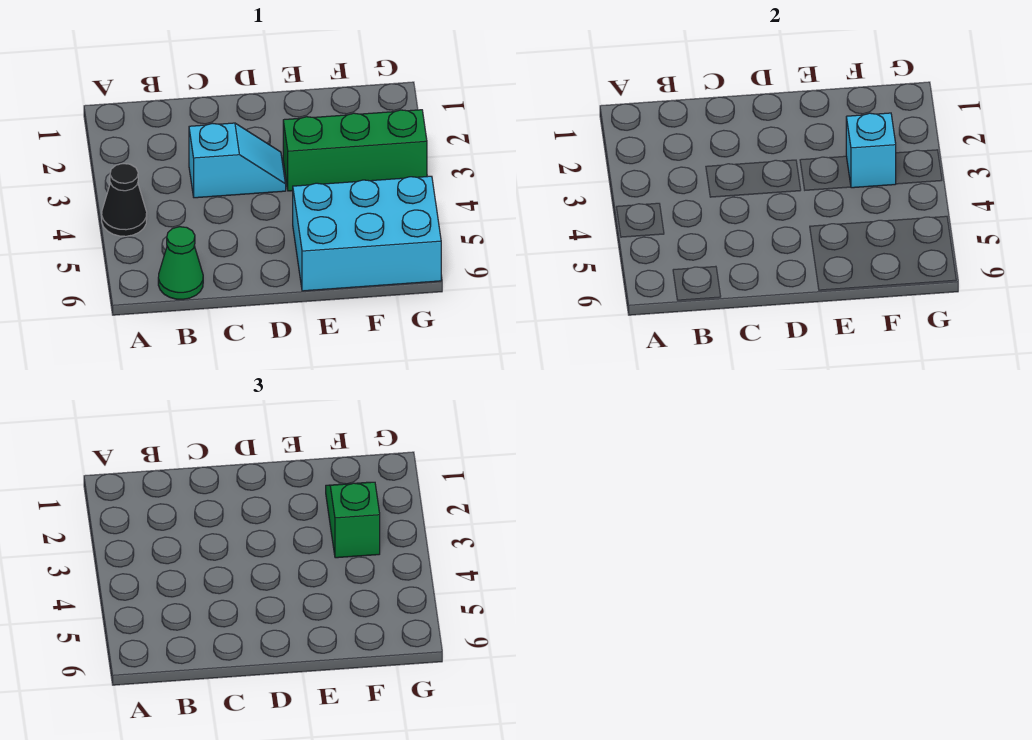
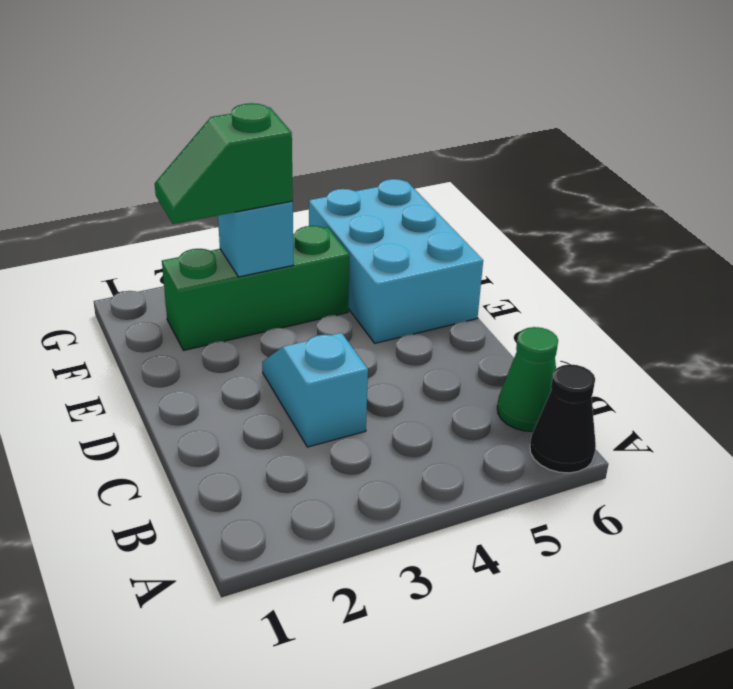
black cone A4 level 1 -> black cone A6 level 1
green brick E3:G3 level 1 -> green brick F2:F4 level 1

